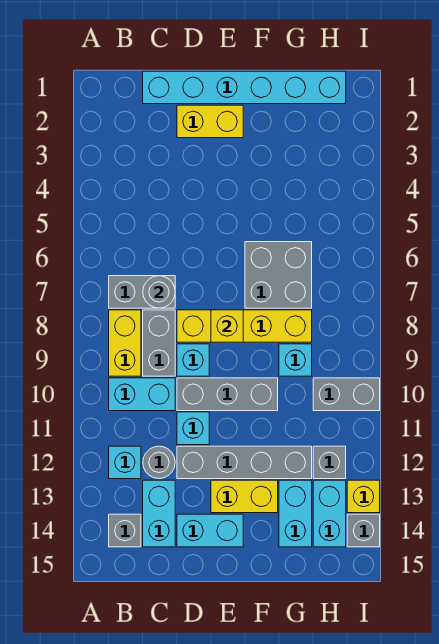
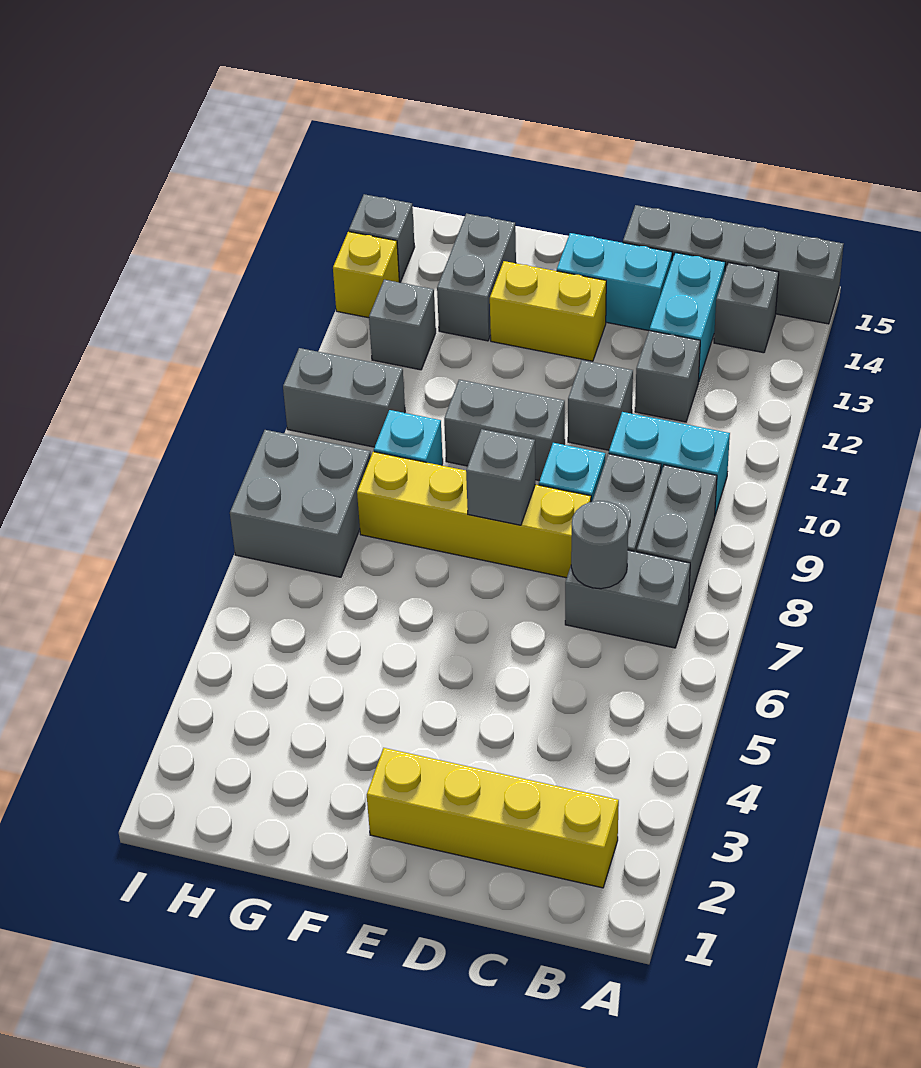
yellow brick B8:B9 level 1 -> grey brick B8:B9 level 1
cyan brick B12 level 1 -> none
cyan brick C1:H1 level 1 -> none
grey round brick C12 level 1 -> grey brick C12 level 1
yellow brick D2:E2 level 1 -> yellow brick B2:E2 level 1
grey brick D10:F10 level 1 -> grey brick E10:F10 level 1
cyan brick D11 level 1 -> grey brick D11 level 1
grey brick D12:G12 level 1 -> grey brick A15:D15 level 1
yellow brick E8 level 2 -> grey brick E8 level 2
grey brick F6:G7 level 1 -> grey brick H7:I8 level 1
cyan brick G13:G14 level 1 -> grey brick G13:G14 level 1
cyan brick H13:H14 level 1 -> none

